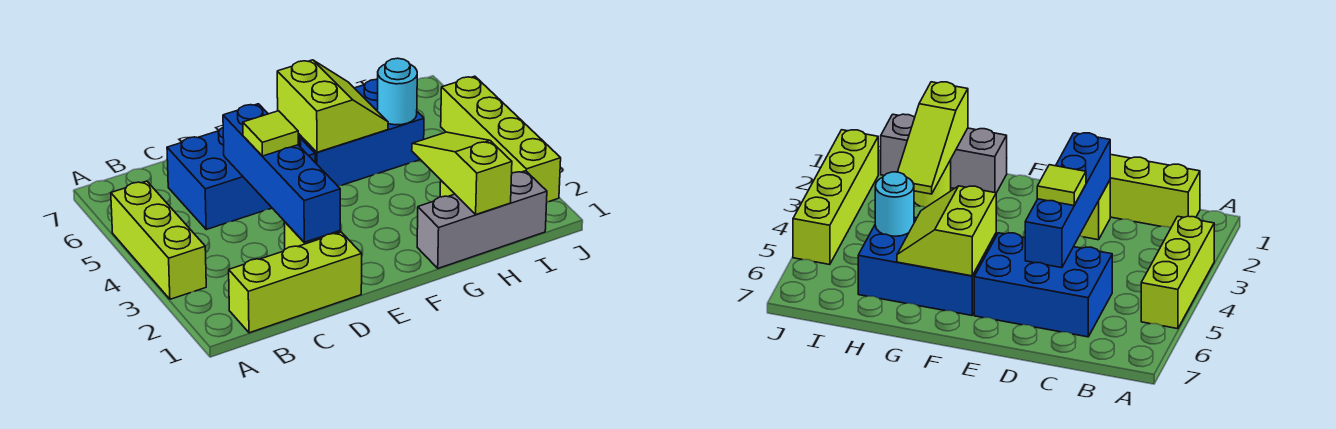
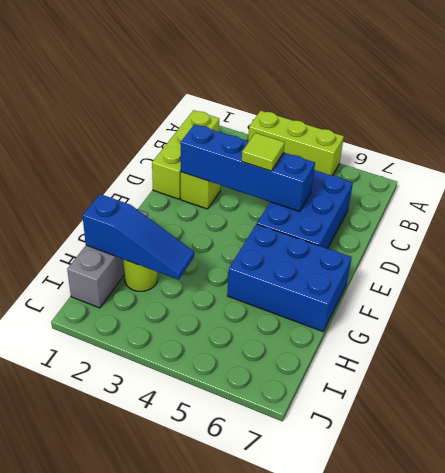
blue brick F5:H6 level 1 -> blue brick F5:G7 level 1
lime slope F5:G6 level 2 top F -> none
lime slope H1:H3 level 2 top 1 -> blue slope H1:H3 level 2 top 1
cyan round brick H5 level 2 -> none
lime brick J2:J5 level 1 -> none

